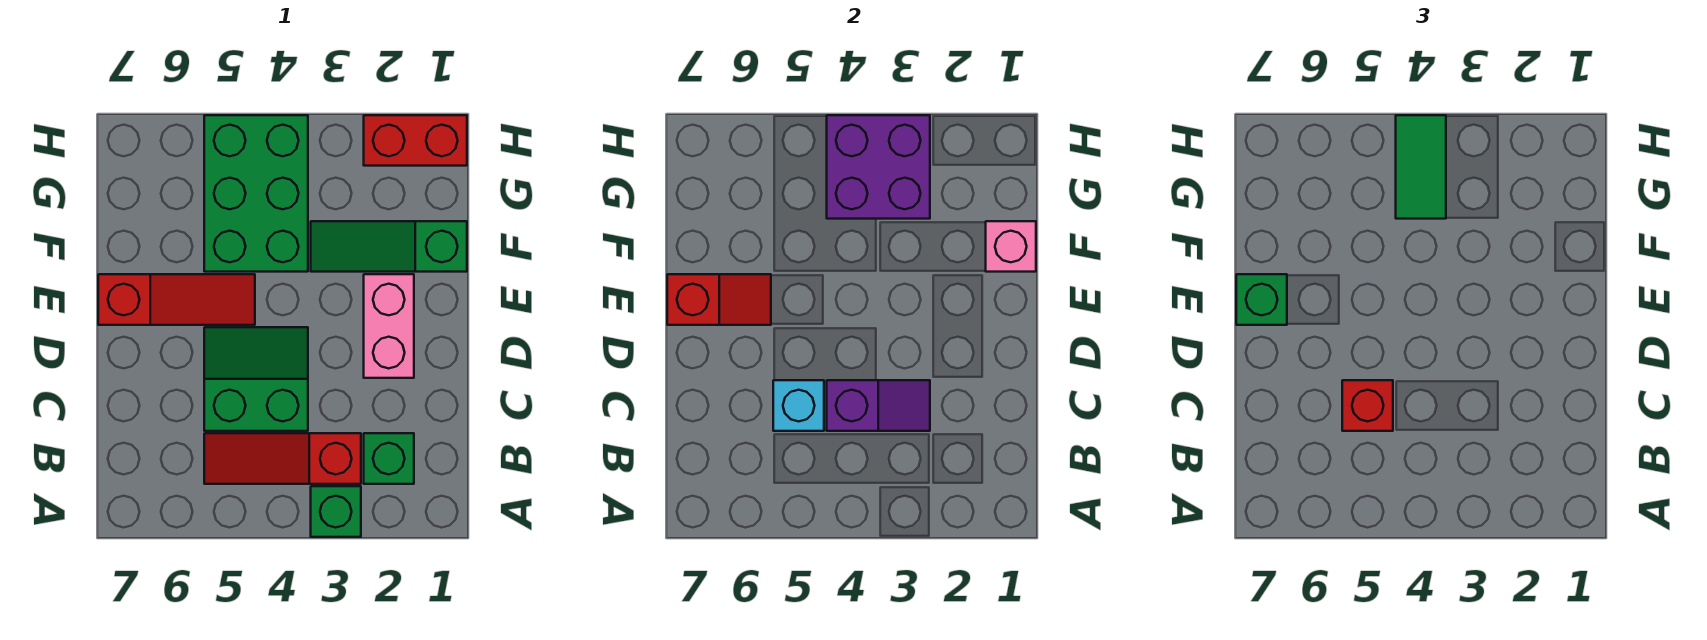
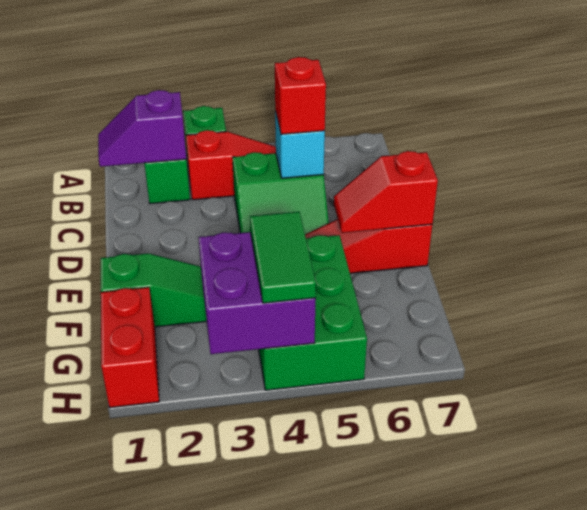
purple slope C3:C4 level 2 top 4 -> purple slope B1:B2 level 2 top 2
pink brick D2:E2 level 1 -> none
green brick E7 level 3 -> none
pink brick F1 level 2 -> none
red brick H1:H2 level 1 -> red brick G1:H1 level 1

